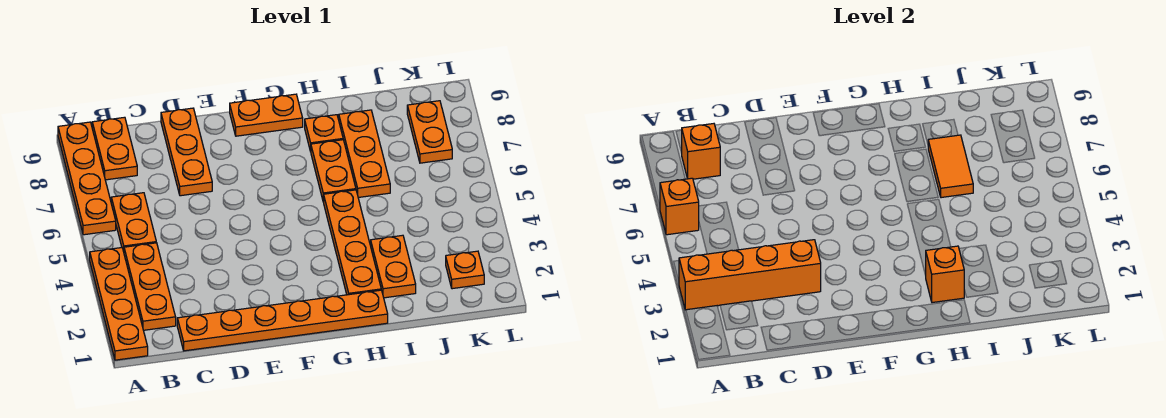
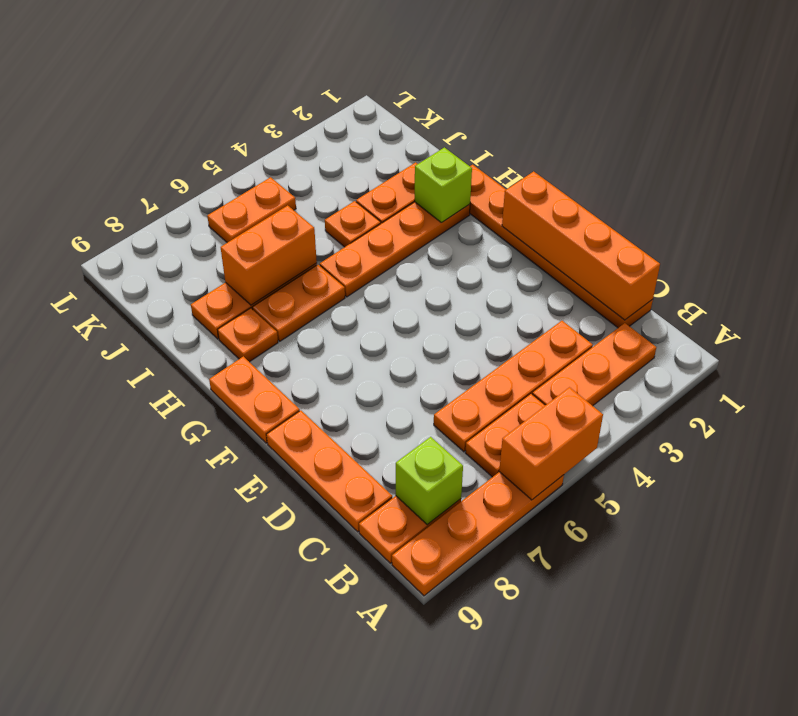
orange plate A1:A4 level 1 -> orange plate C3:C6 level 1
orange brick A3:D3 level 2 -> orange brick C1:F1 level 2
orange brick A6 level 2 -> orange brick A5:A6 level 2
orange brick B8 level 2 -> lime brick B8 level 2
orange plate D7:D9 level 1 -> orange plate C9:E9 level 1
orange brick H2 level 2 -> lime brick H2 level 2
orange tile I6:I7 level 2 -> orange brick I6:I7 level 2
orange plate K2 level 1 -> orange plate I4 level 1
orange plate K7:K8 level 1 -> orange plate K5:K6 level 1

